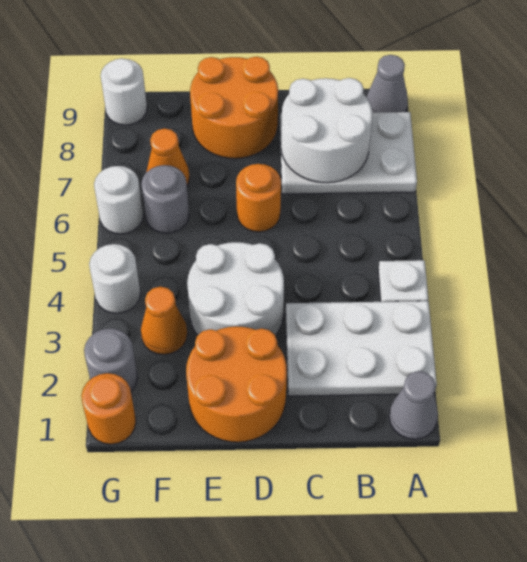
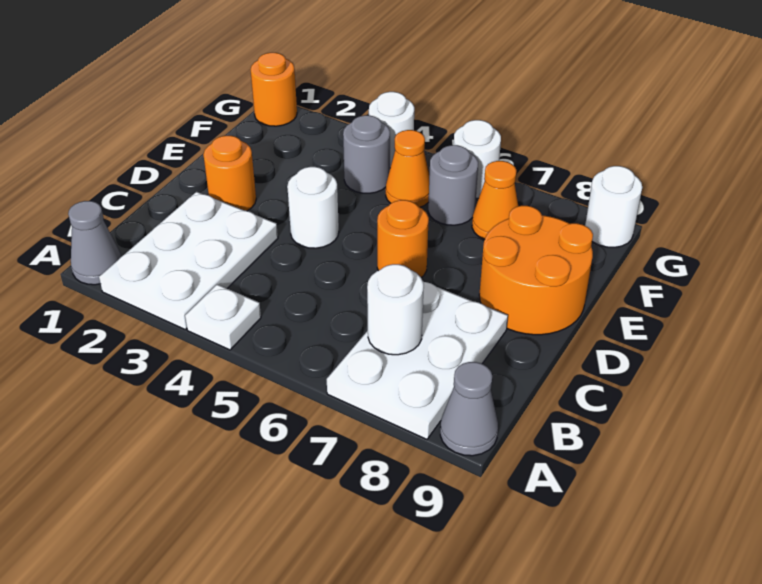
white round brick B7:C8 level 2 -> white round brick B7 level 2
orange round brick D1:E2 level 1 -> orange round brick D2 level 1
white round brick D3:E4 level 1 -> white round brick D4 level 1
orange cone F3 level 1 -> orange cone F5 level 1
grey round brick G2 level 1 -> grey round brick F4 level 1

